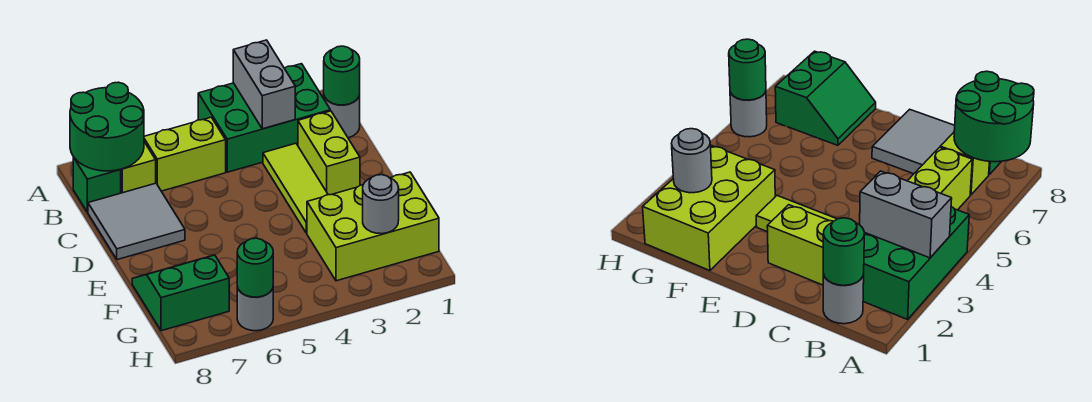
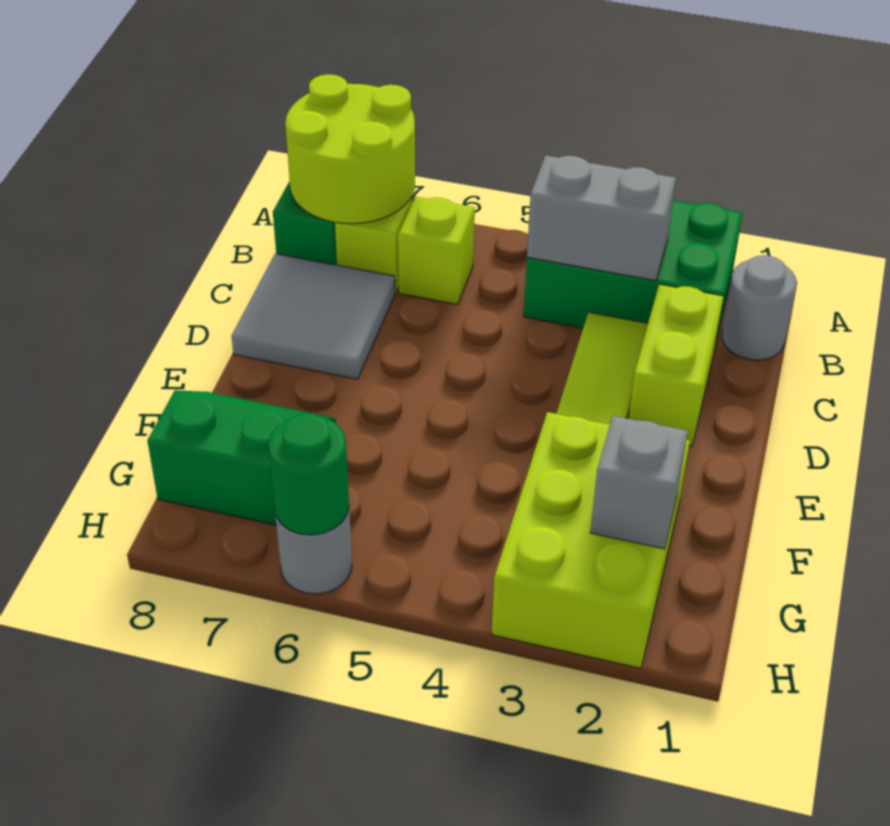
grey brick A3:B3 level 2 -> grey brick B3:B4 level 2
green round brick A7:B8 level 2 -> lime round brick A7:B8 level 2
green round brick B1 level 2 -> none
lime brick B5:B6 level 1 -> lime brick B6 level 1
lime brick F1:G3 level 1 -> lime brick F2:H3 level 1
grey round brick G2 level 2 -> grey brick G2 level 2

